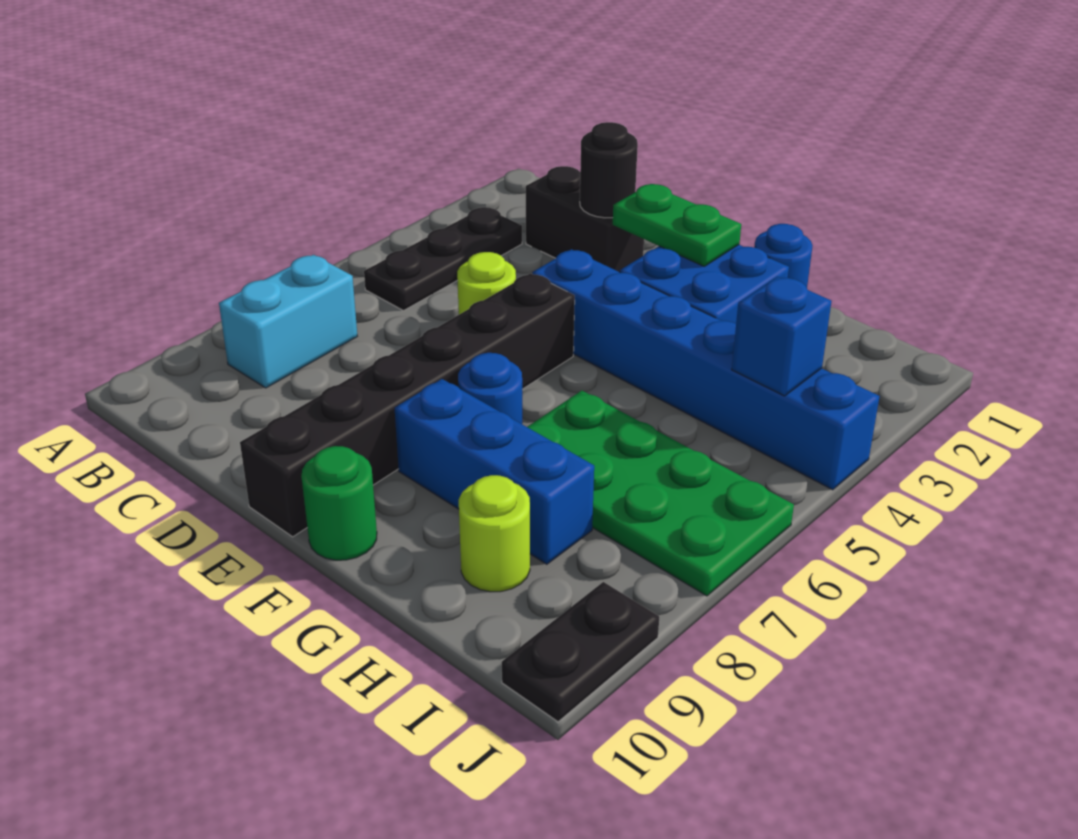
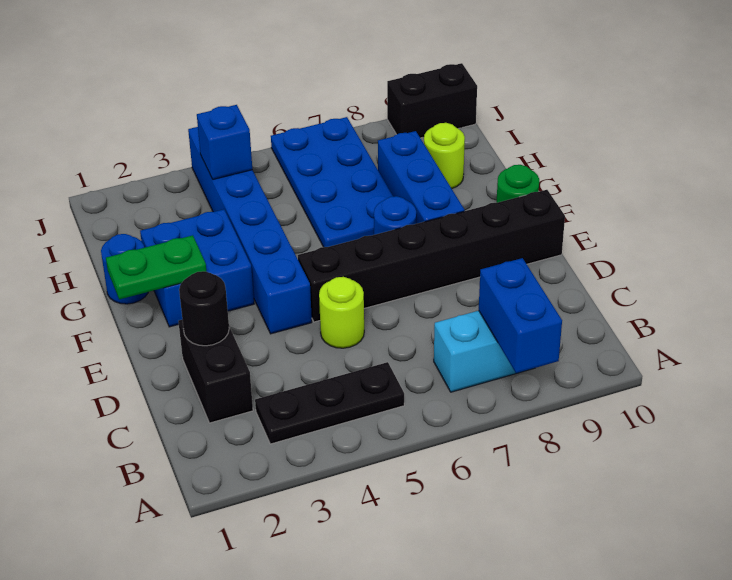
none -> blue brick A8:B8 level 2
green plate E2:F2 level 2 -> green plate F1:F2 level 2
green plate G6:J7 level 1 -> blue plate G6:J7 level 1
black plate J9:J10 level 1 -> black brick J9:J10 level 1

